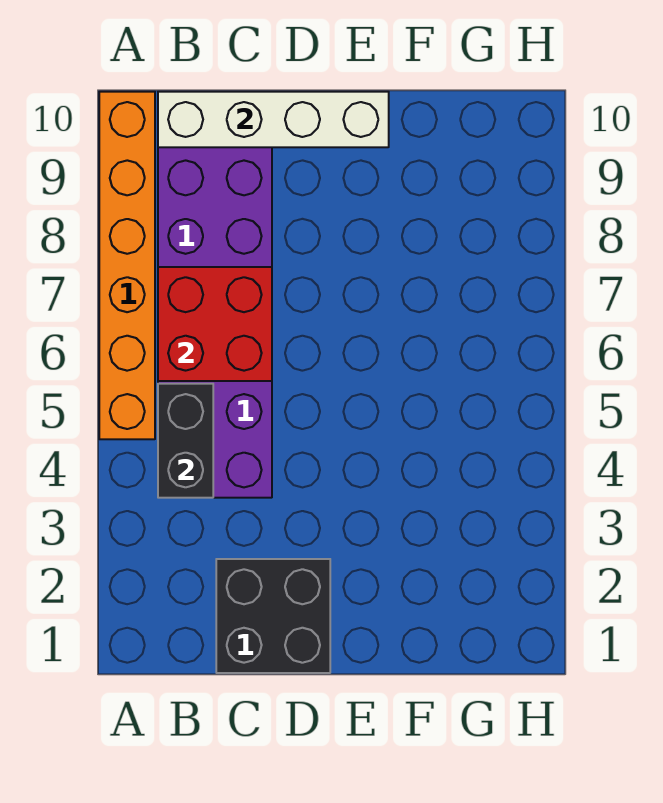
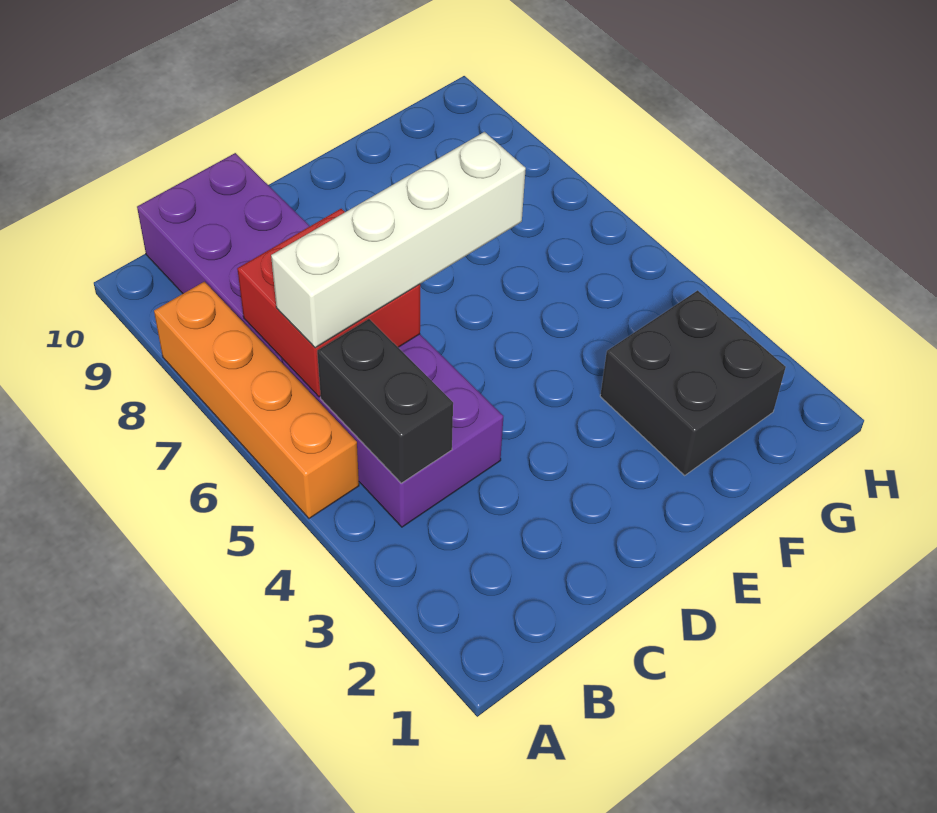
orange brick A5:A10 level 1 -> orange brick A5:A8 level 1
white brick B10:E10 level 2 -> white brick B6:E6 level 3
black brick C1:D2 level 1 -> black brick F2:G3 level 1

